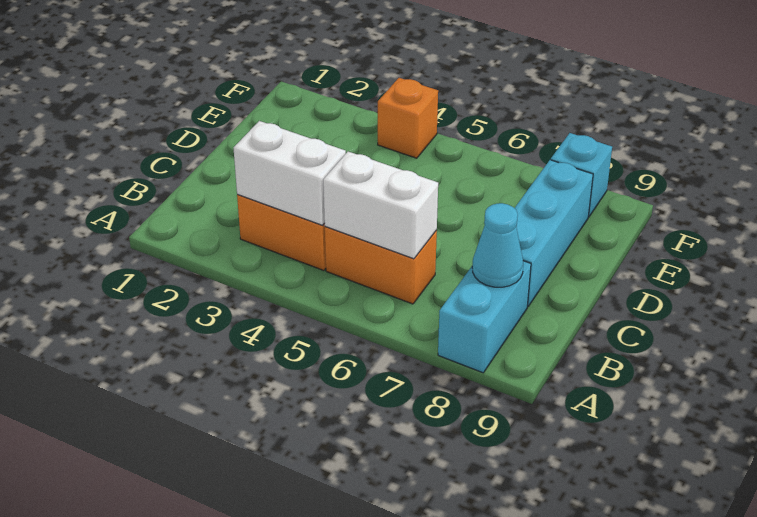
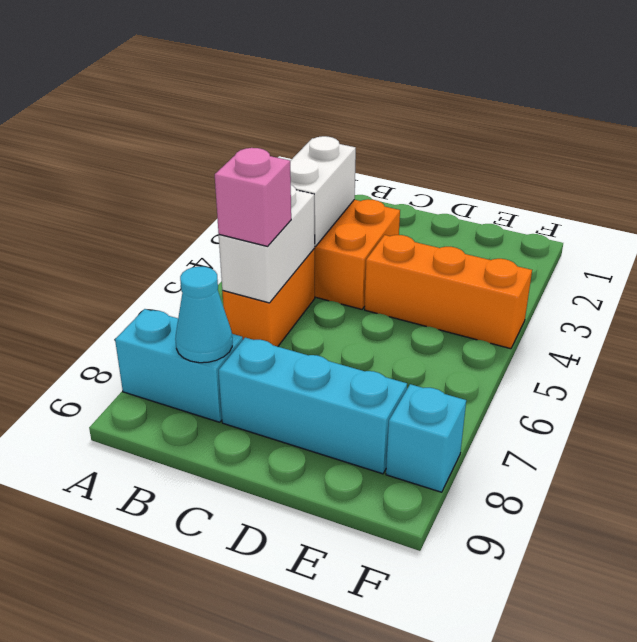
none -> pink brick B6 level 3
orange brick F4 level 1 -> orange brick D4:F4 level 1

